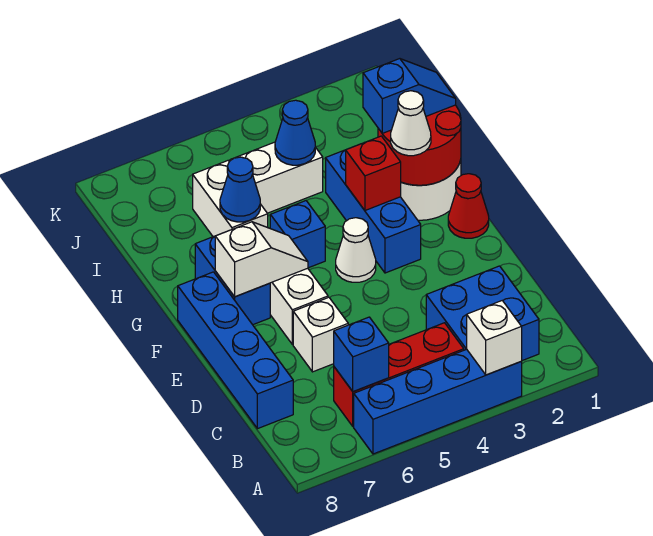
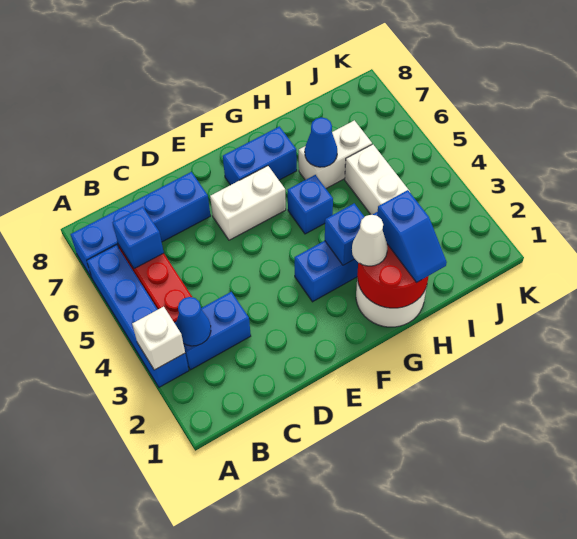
blue brick B2:C3 level 1 -> blue brick B3:C3 level 1
blue brick C8:F8 level 1 -> blue brick A7:D7 level 1
white brick D6 level 1 -> none
red cone F1 level 1 -> none
white cone F4 level 1 -> none
white slope F6:F7 level 2 top 7 -> none
red brick G3 level 2 -> blue brick G3 level 2
blue cone I4 level 2 -> blue cone B3 level 2

